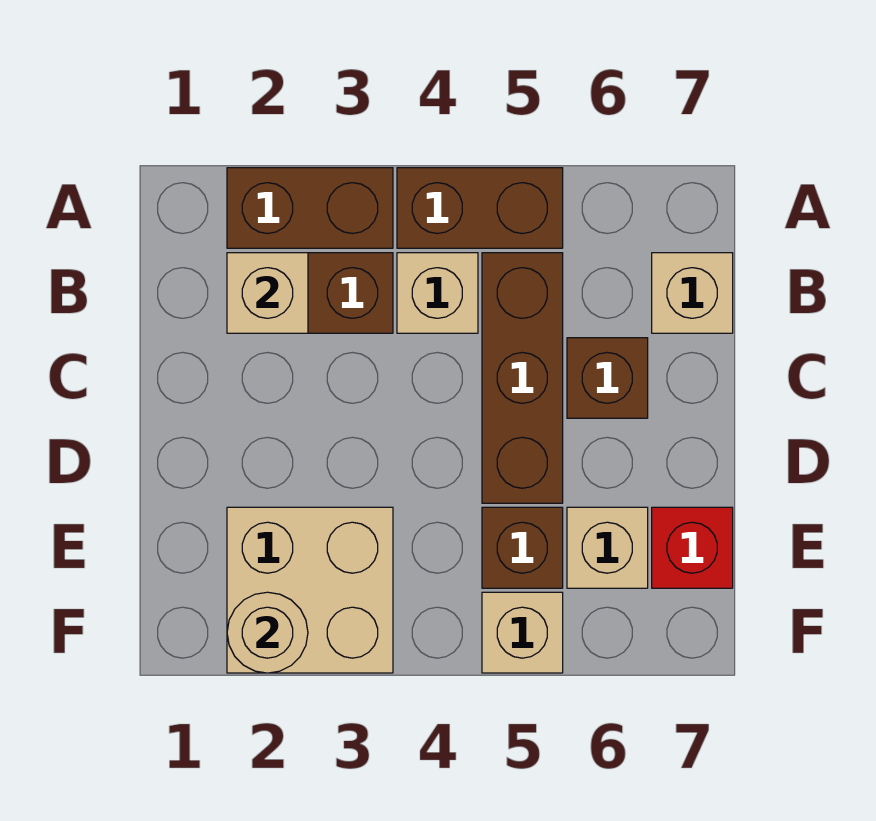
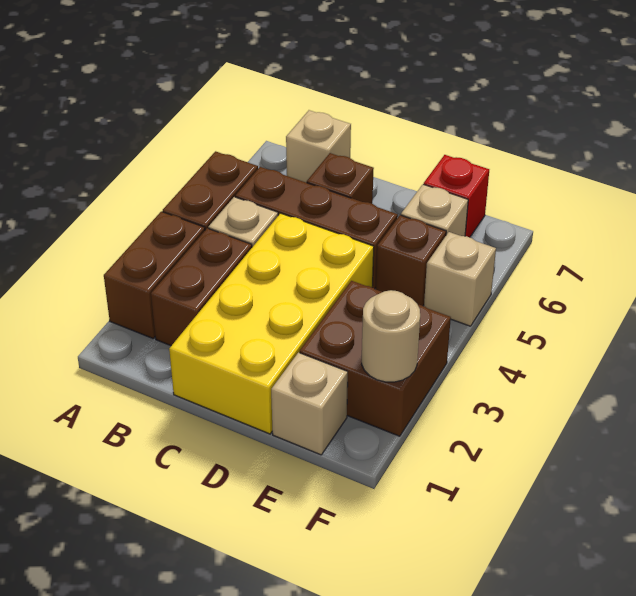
tan brick B2 level 2 -> tan brick E1 level 1
none -> yellow brick C1:D4 level 1
tan brick E2:F3 level 1 -> brown brick E2:F3 level 1

